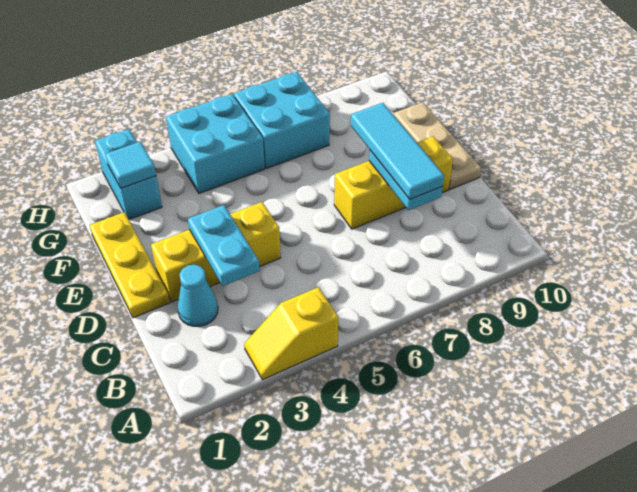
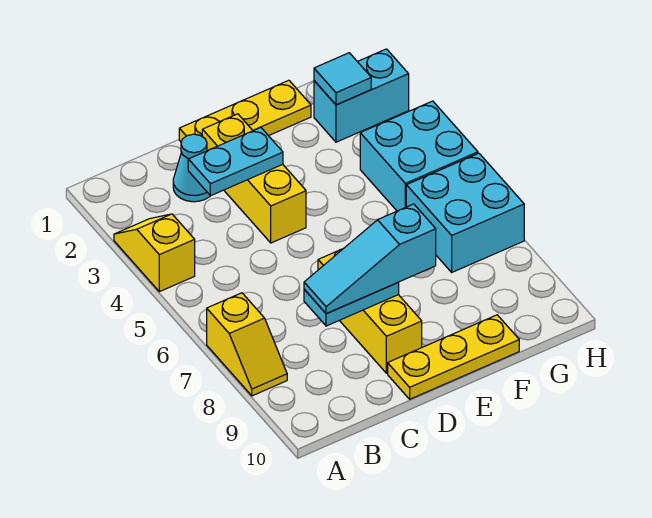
none -> yellow slope A7:A8 level 1 top 7
cyan tile C8:E8 level 3 -> cyan slope C8:E8 level 3 top E
tan plate D10:F10 level 1 -> yellow plate D10:F10 level 1

